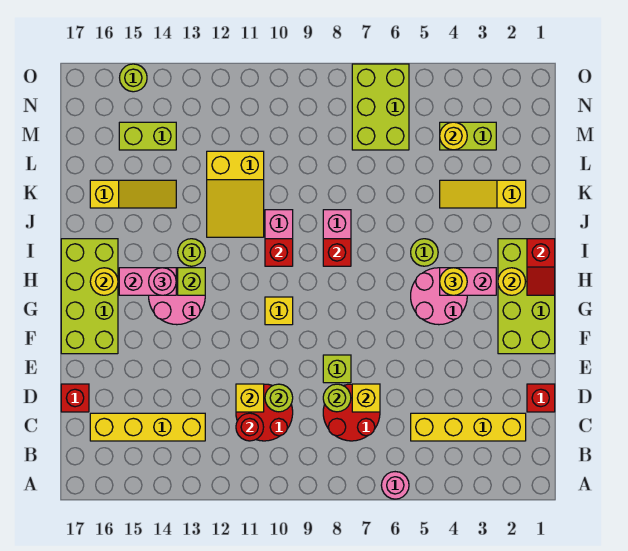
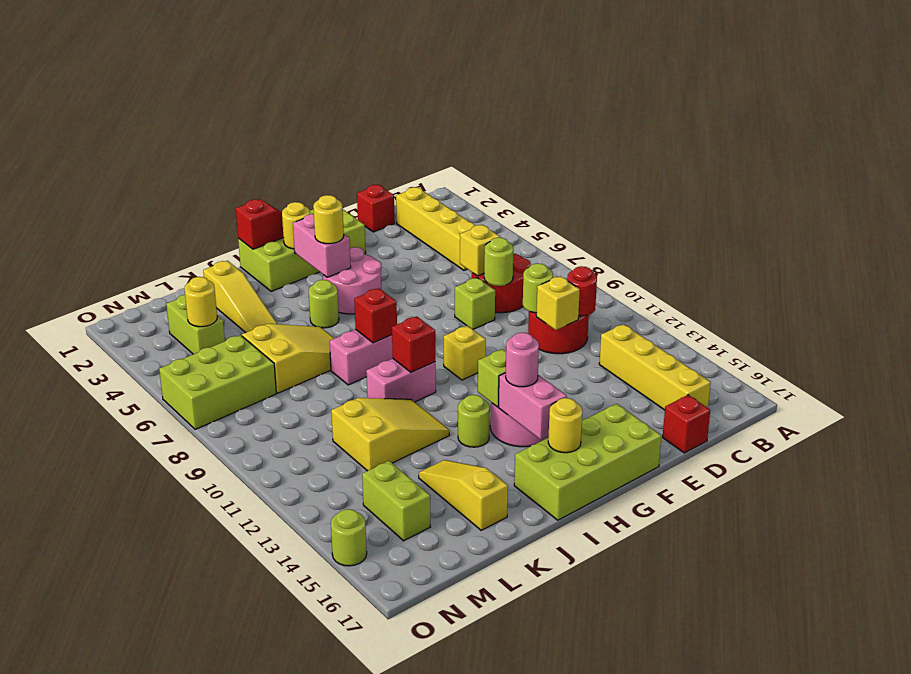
pink round brick A6 level 1 -> none
none -> yellow slope J6:L7 level 1 top L

